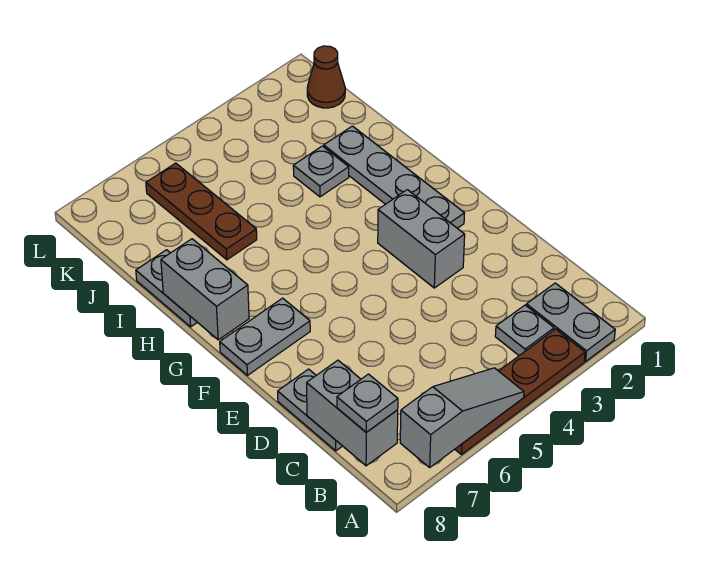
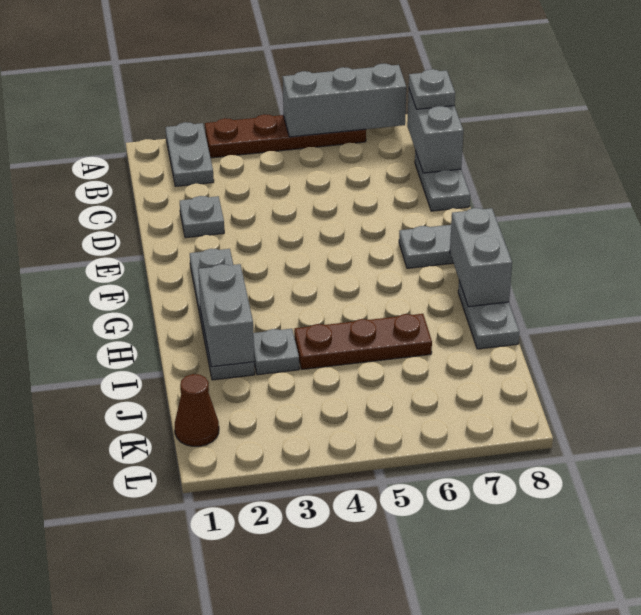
grey slope A5:A7 level 2 top 7 -> grey brick A5:A7 level 2
grey plate B3 level 1 -> grey plate D2 level 1
grey brick E3:F3 level 1 -> grey brick H2:I2 level 2
brown plate I6:K6 level 1 -> brown plate I4:I6 level 1

